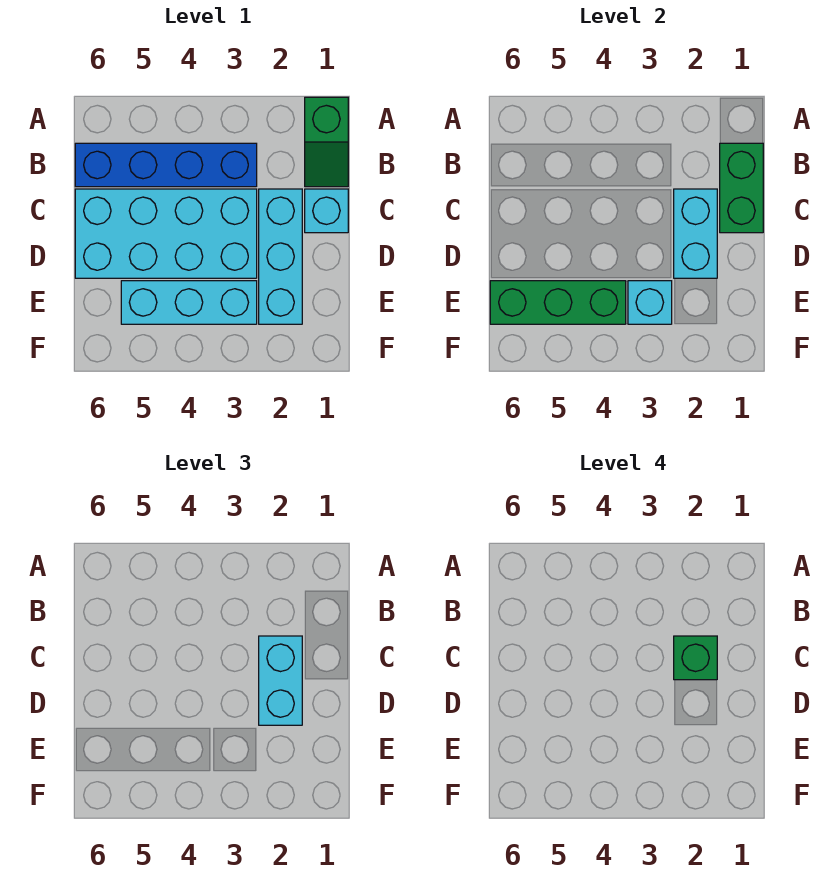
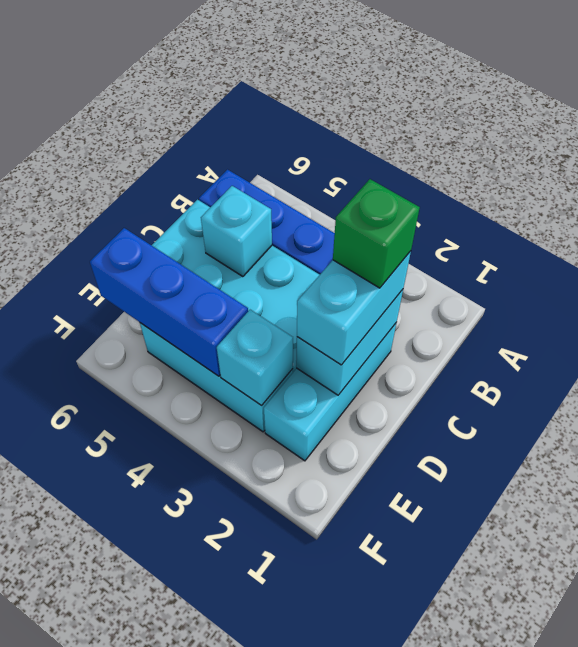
green slope A1:B1 level 1 top A -> none
green brick B1:C1 level 2 -> none
cyan brick C1 level 1 -> cyan brick C5 level 2
green brick E4:E6 level 2 -> blue brick E4:E6 level 2

